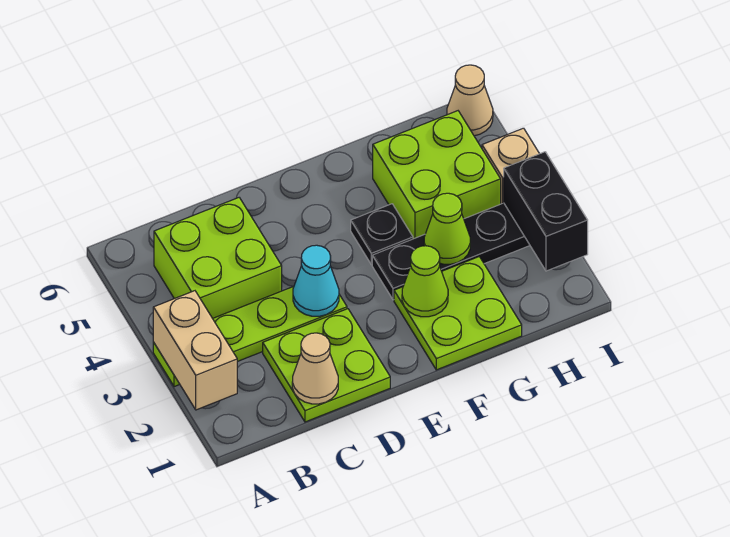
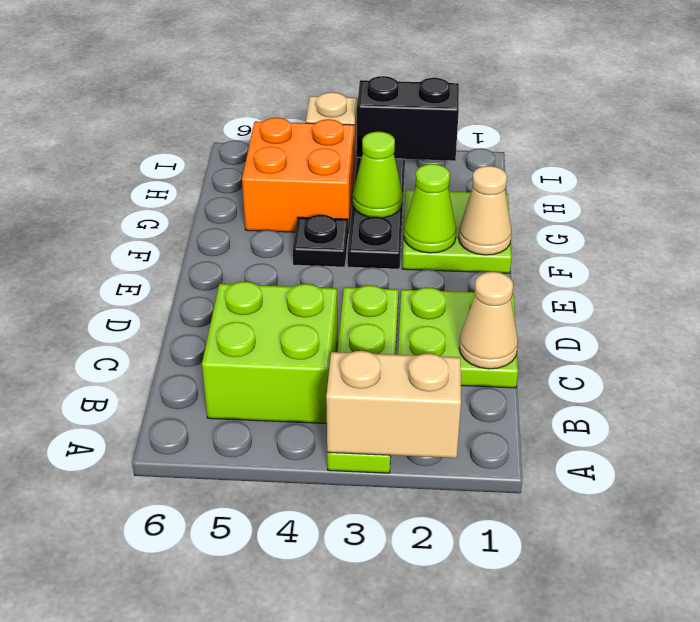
cyan cone D3 level 2 -> none
lime brick G4:H5 level 1 -> orange brick G4:H5 level 1
tan cone I6 level 1 -> tan cone F1 level 2

